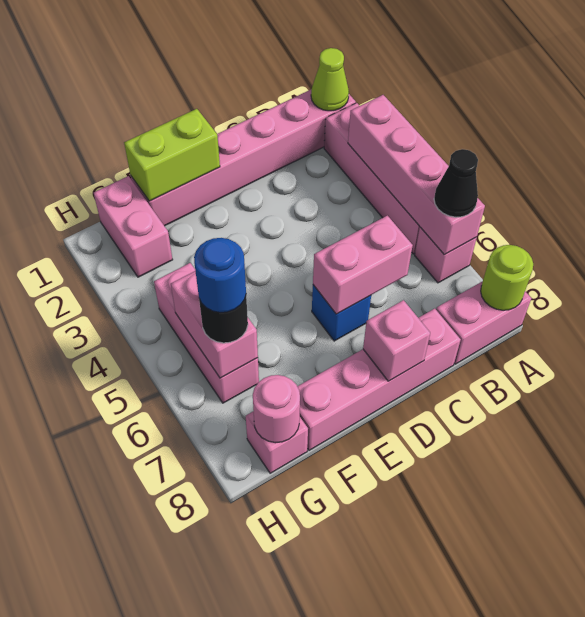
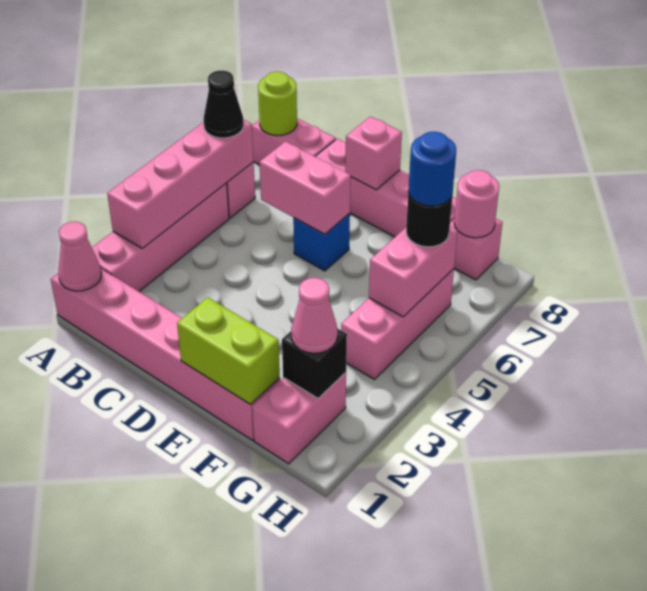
lime cone A1 level 2 -> pink cone A1 level 2
none -> black brick G2 level 2
none -> pink cone G2 level 3

